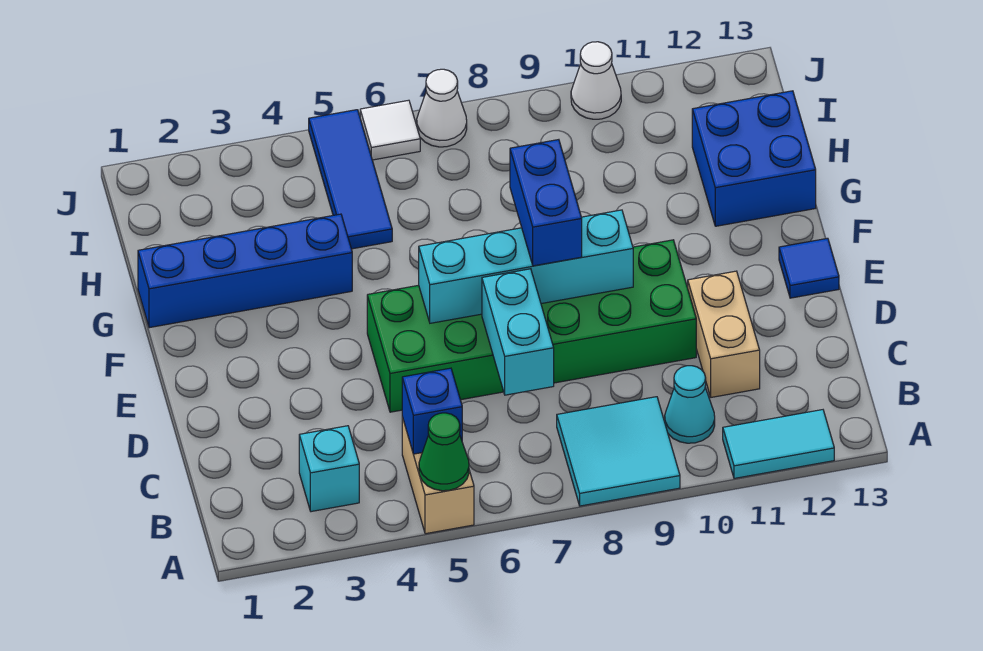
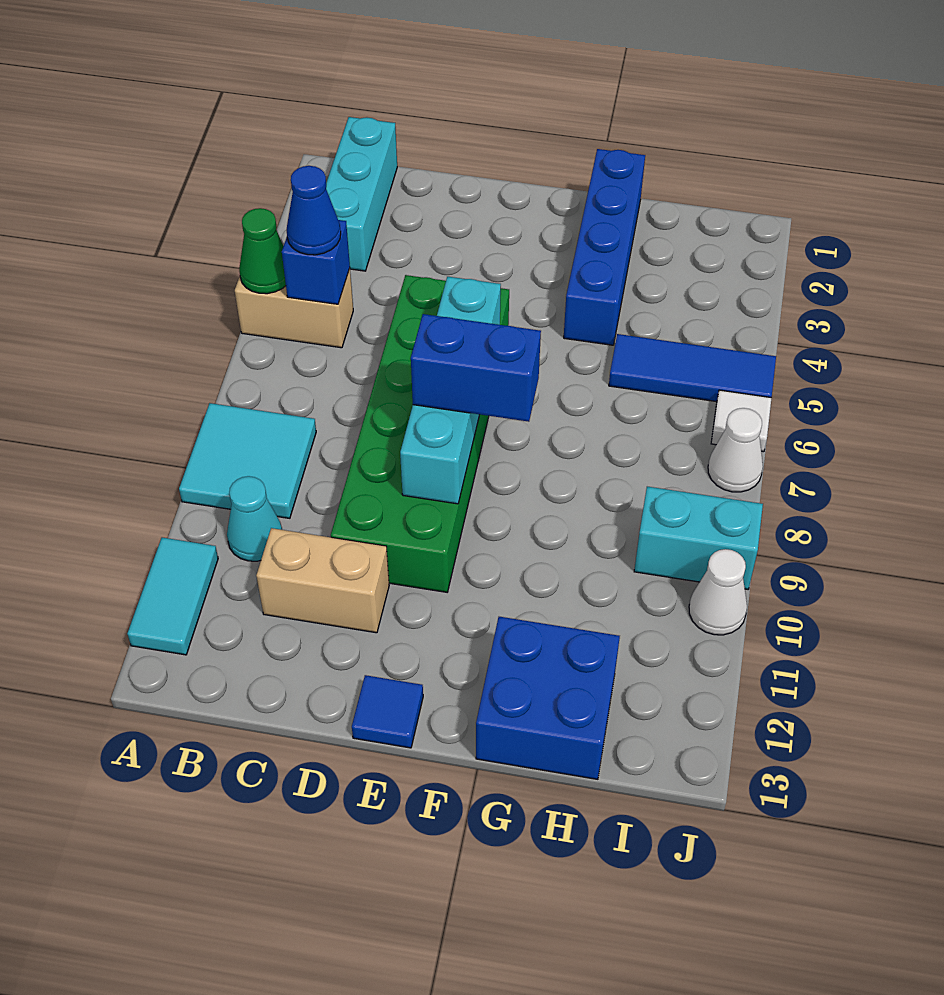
cyan brick B3 level 1 -> cyan brick B1:B3 level 1
none -> blue cone B5 level 3
cyan brick C7:D7 level 2 -> cyan brick I9:J9 level 1

